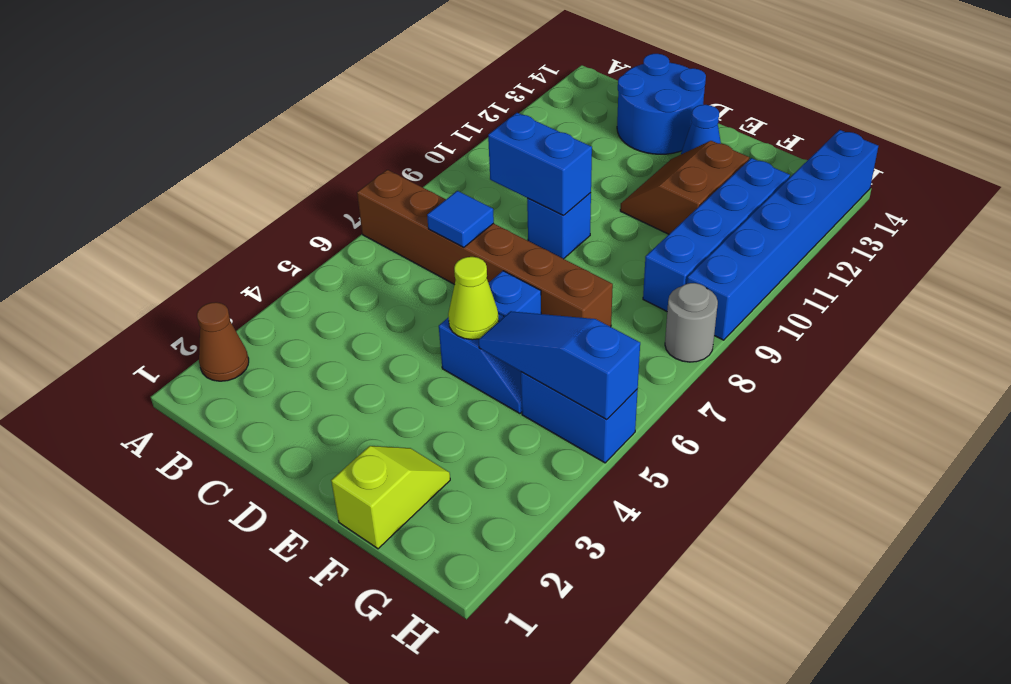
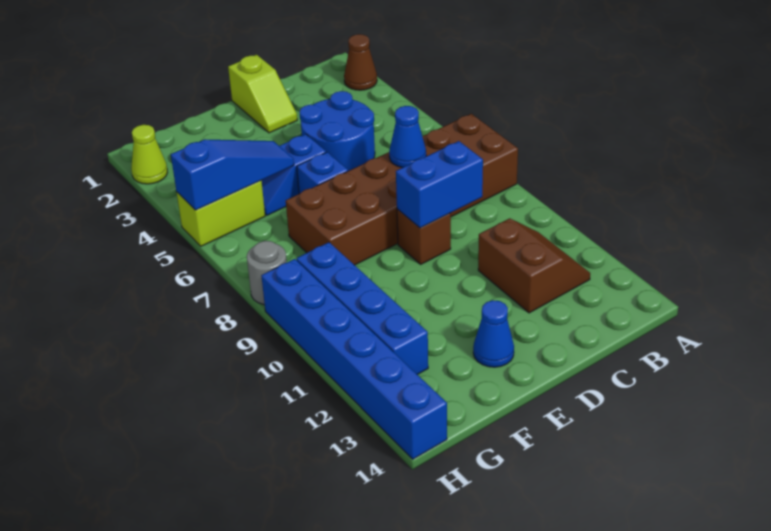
brown brick A7:F7 level 1 -> brown brick A7:F8 level 1
blue tile C7 level 2 -> blue cone C7 level 2
blue round brick C13:D14 level 1 -> blue round brick C4:D5 level 1
blue brick D9 level 1 -> brown brick D9 level 1
lime cone E5 level 2 -> lime cone H2 level 1
brown slope E11:F12 level 1 top F -> brown slope B11:C12 level 1 top C
lime slope F1:F2 level 1 top 1 -> lime slope D1:D2 level 1 top 1
blue brick G5:H5 level 1 -> lime brick G5:H5 level 1

